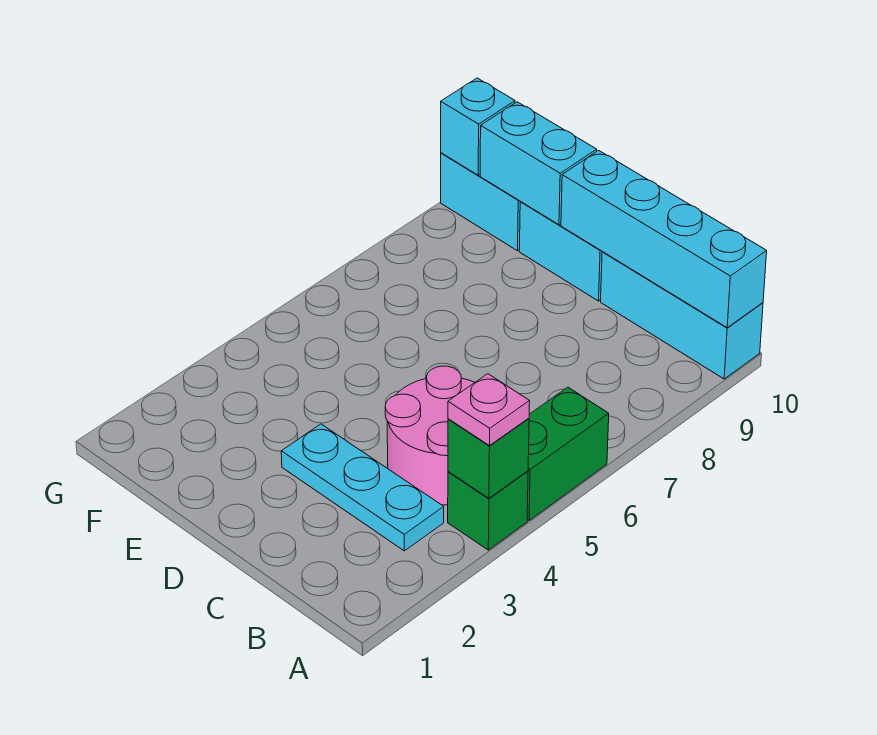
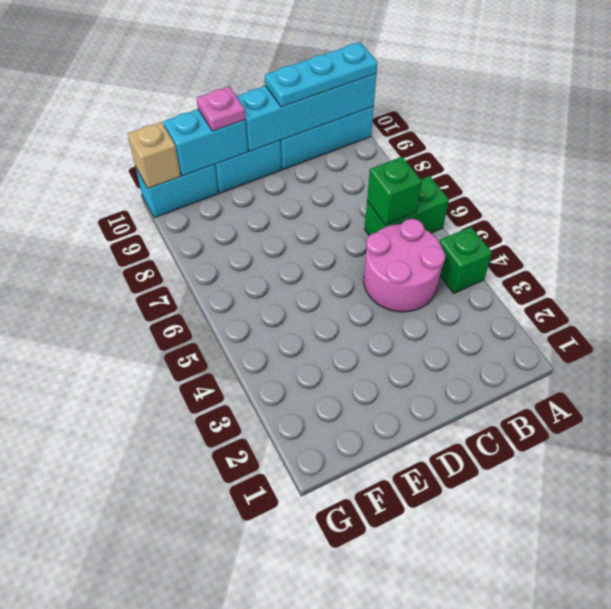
green brick A4 level 2 -> green brick B6 level 2
pink plate A4 level 3 -> pink plate E10 level 3
green brick A5:A6 level 1 -> green brick A6:B6 level 1
cyan plate B3:D3 level 1 -> cyan plate A10:C10 level 3
cyan brick G10 level 2 -> tan brick G10 level 2

